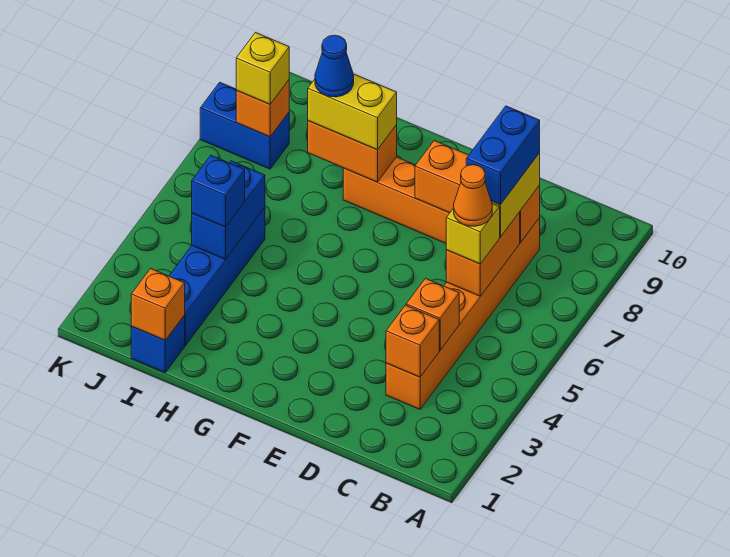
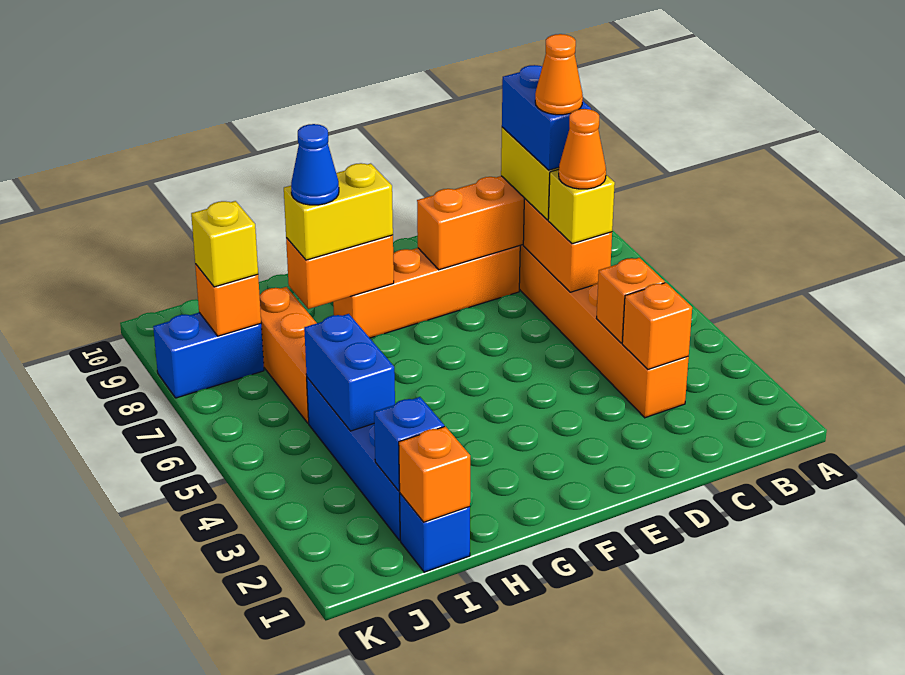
none -> orange cone C7 level 5
blue brick I4 level 3 -> blue brick I2 level 2
none -> orange brick I6:I8 level 1

